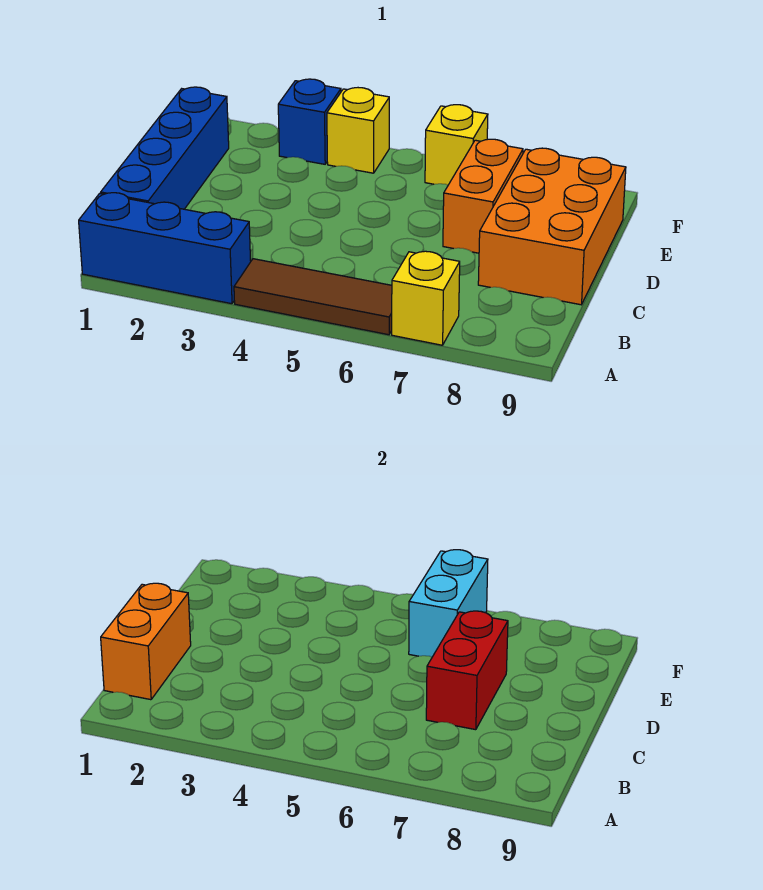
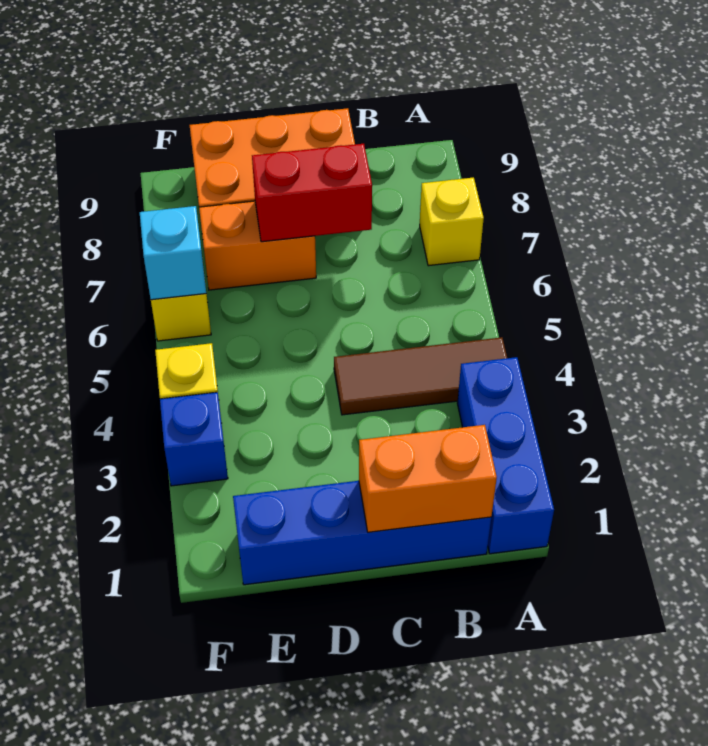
brown tile A4:A6 level 1 -> brown tile A4:C4 level 1
cyan brick E6:F6 level 2 -> cyan brick F6 level 2

